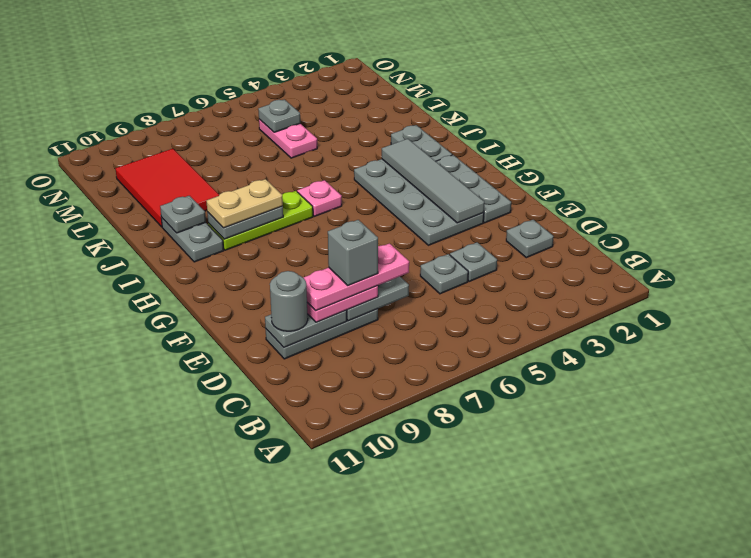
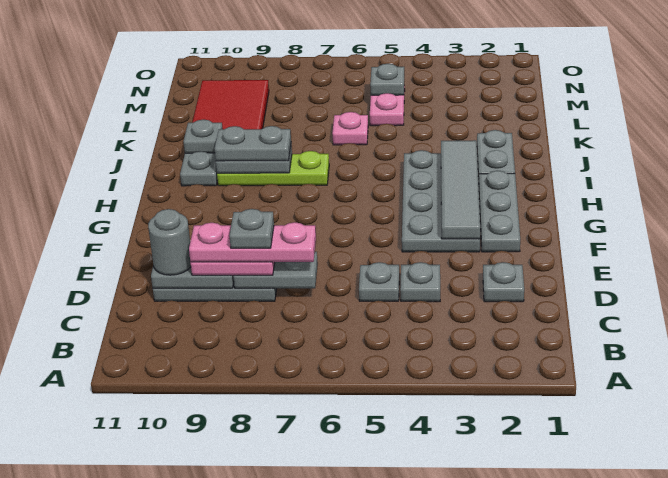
grey brick D8 level 5 -> grey plate D8 level 5
pink plate I6 level 1 -> pink plate K6 level 1
tan plate I8:I9 level 3 -> grey plate I8:I9 level 3

